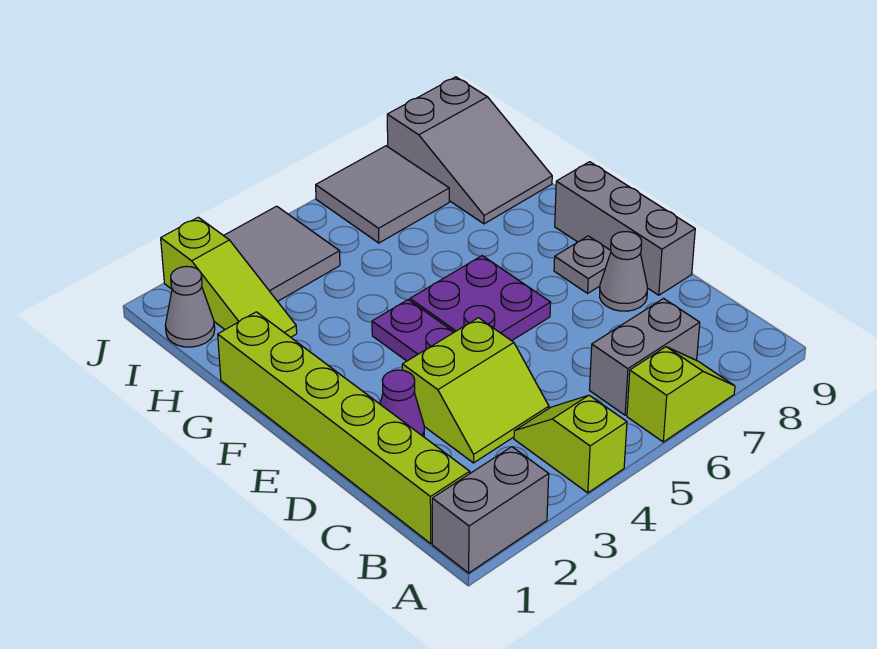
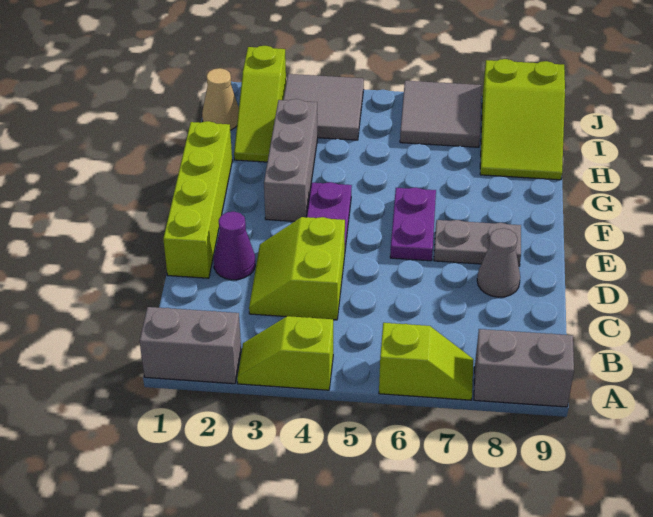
lime slope A4:B4 level 1 top A -> lime slope A3:A4 level 1 top 4
lime brick B1:G1 level 1 -> lime brick D1:G1 level 1
grey brick B6:B7 level 1 -> grey brick A8:A9 level 1
lime slope C3:D4 level 1 top D -> lime slope C3:D4 level 1 top 4
grey brick D9:F9 level 1 -> grey brick F3:H3 level 1
purple plate E5:F6 level 1 -> purple plate E6:F6 level 1
grey plate E8 level 1 -> grey plate E7:E8 level 1
grey slope H8:J9 level 1 top J -> lime slope H8:J9 level 1 top J
grey cone I1 level 1 -> tan cone I1 level 1

